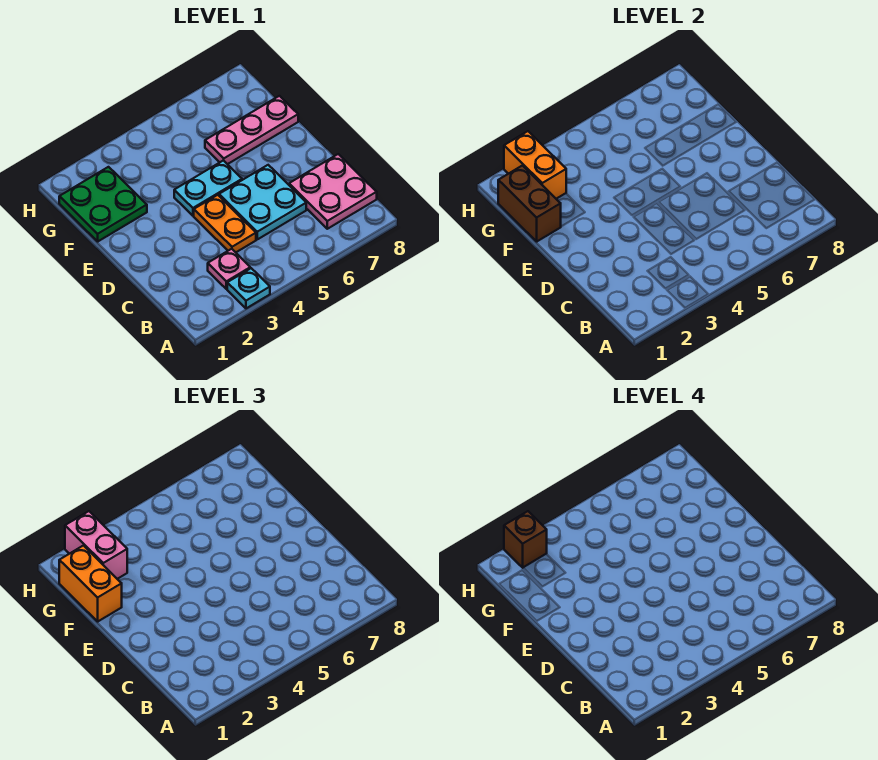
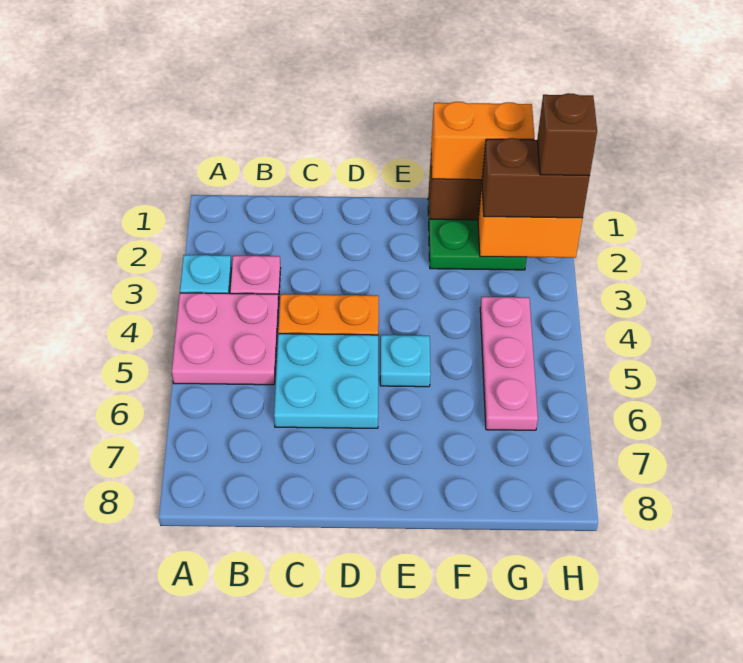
pink plate B7:C8 level 1 -> pink plate A4:B5 level 1
cyan plate E4:E5 level 1 -> cyan plate E5 level 1
pink plate F6:F8 level 1 -> pink plate G4:G6 level 1
pink brick G2:H2 level 3 -> brown brick G2:H2 level 3

